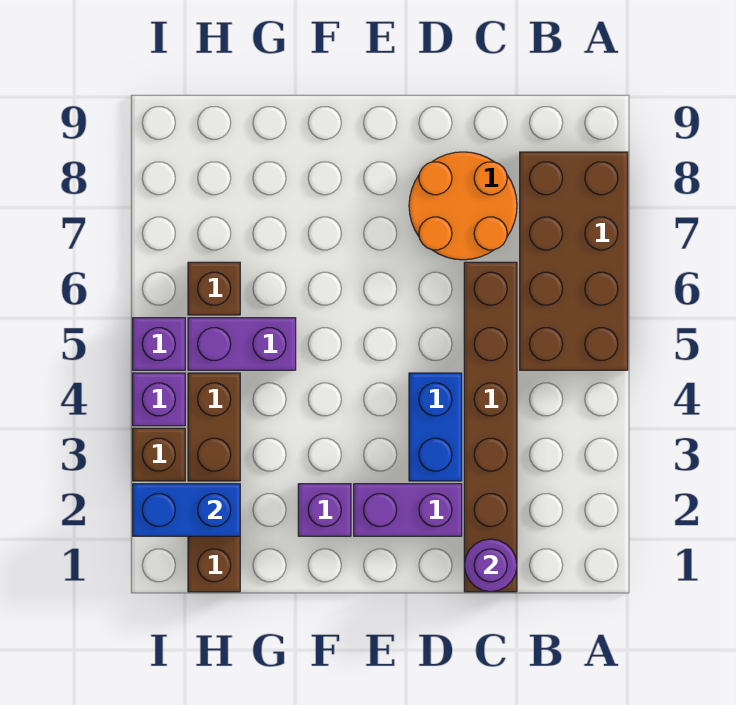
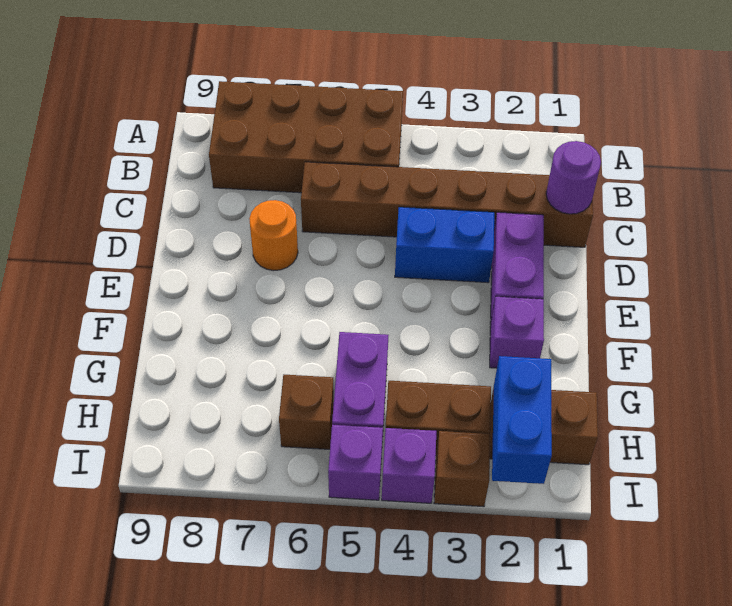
orange round brick C7:D8 level 1 -> orange round brick D7 level 1

